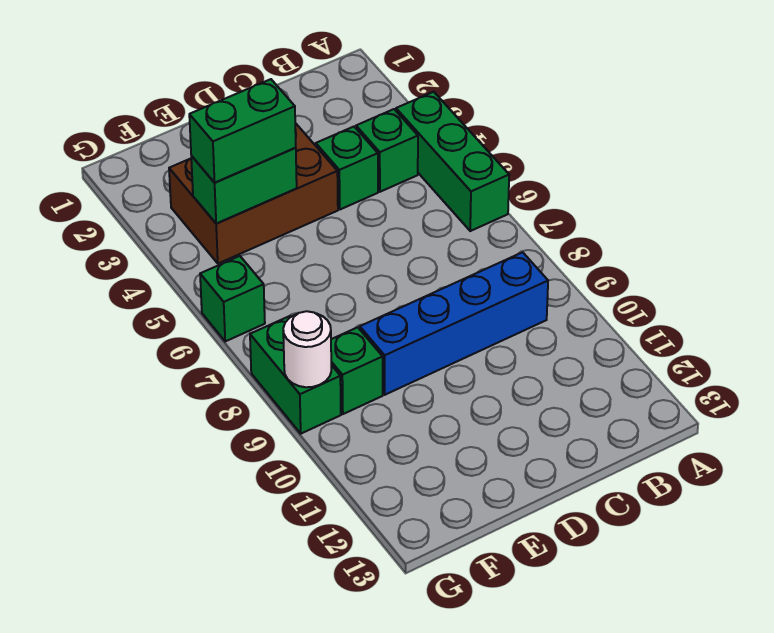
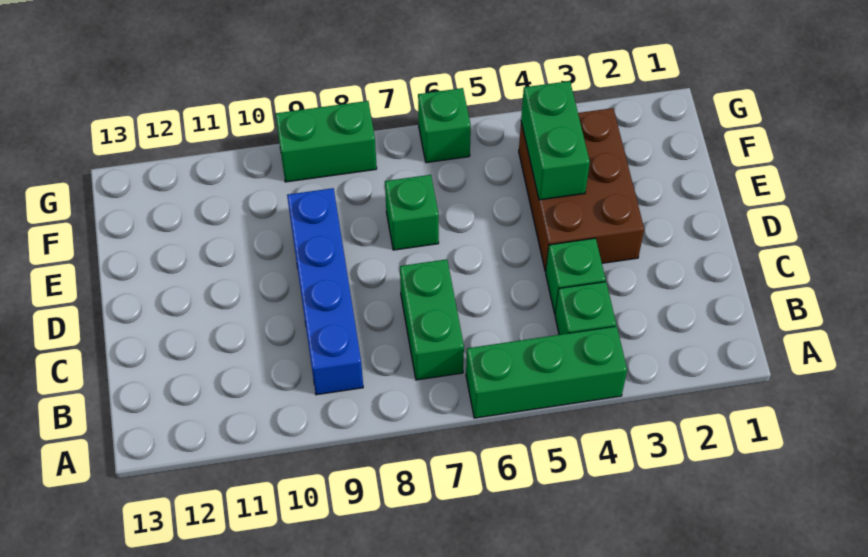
green brick E4:F4 level 3 -> green brick B7:C7 level 1
green brick F9 level 1 -> green brick E7 level 1
white round brick G9 level 2 -> none

